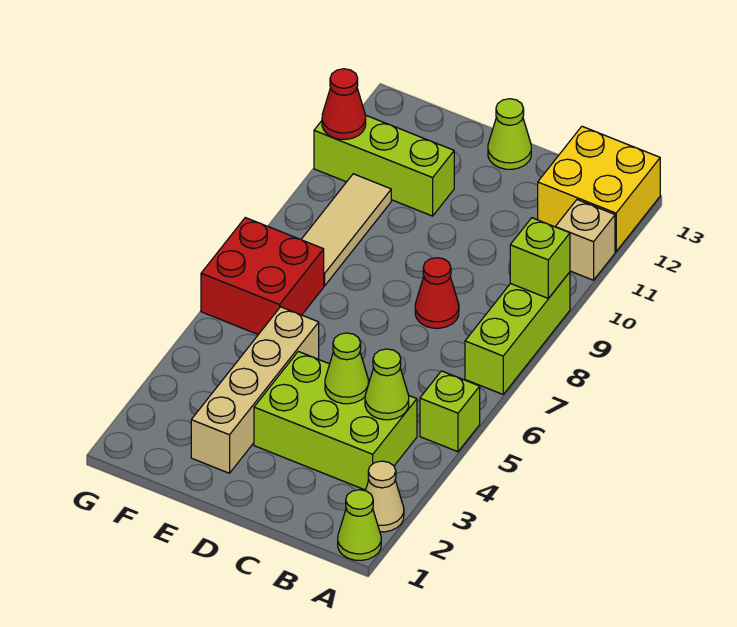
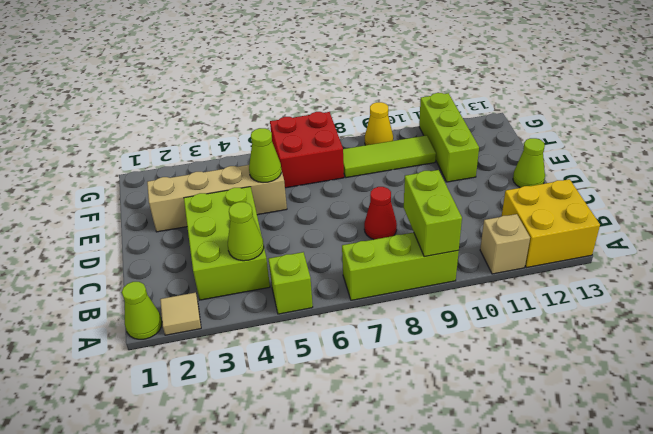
tan cone A2 level 1 -> tan tile A2 level 1
lime brick A9 level 2 -> lime brick A9:B9 level 2
lime cone C4 level 2 -> lime cone E5 level 2
tan tile F8:F10 level 1 -> lime tile F8:F10 level 1
none -> yellow cone G9 level 1
red cone G11 level 2 -> none

